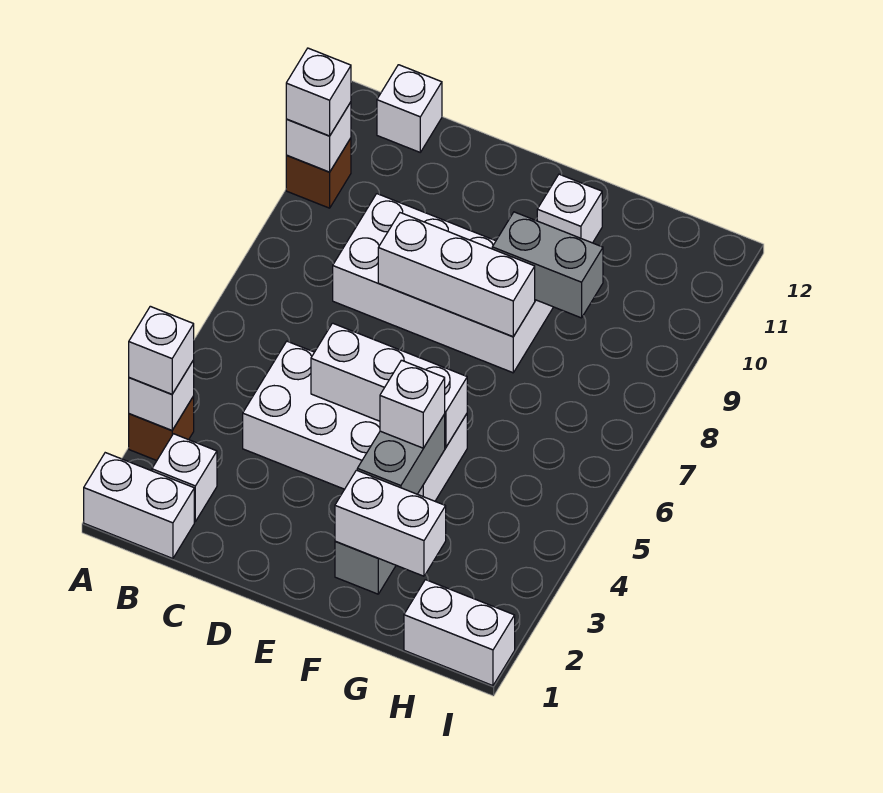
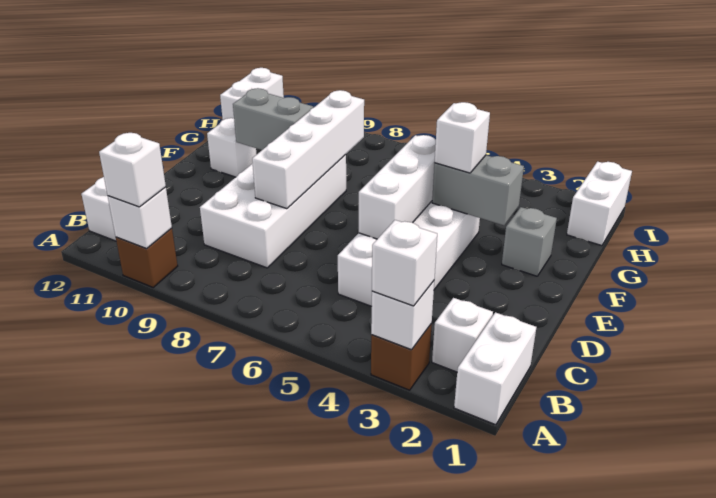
white brick D8:F8 level 2 -> white brick D8:G8 level 2
white brick F2:G2 level 2 -> white brick H12:I12 level 1
grey brick F9:G9 level 2 -> grey brick F9:F10 level 2

